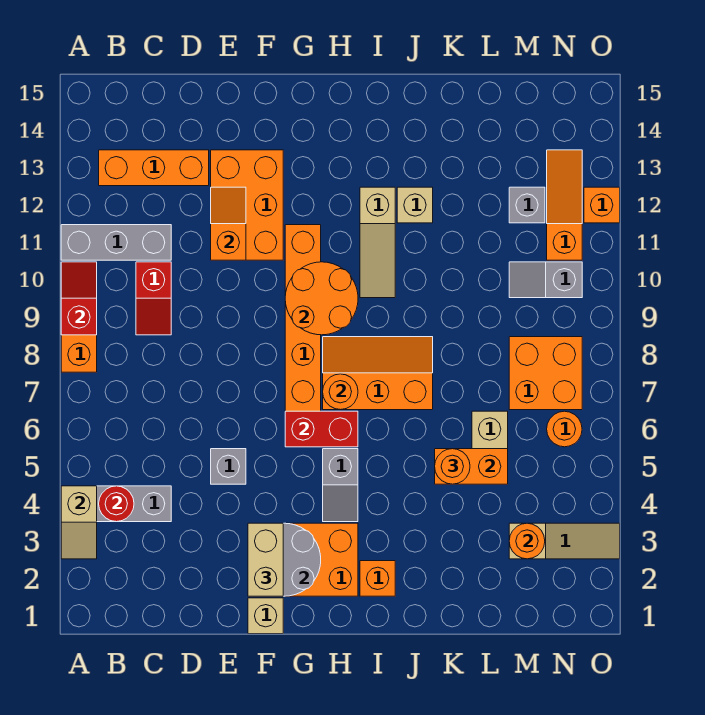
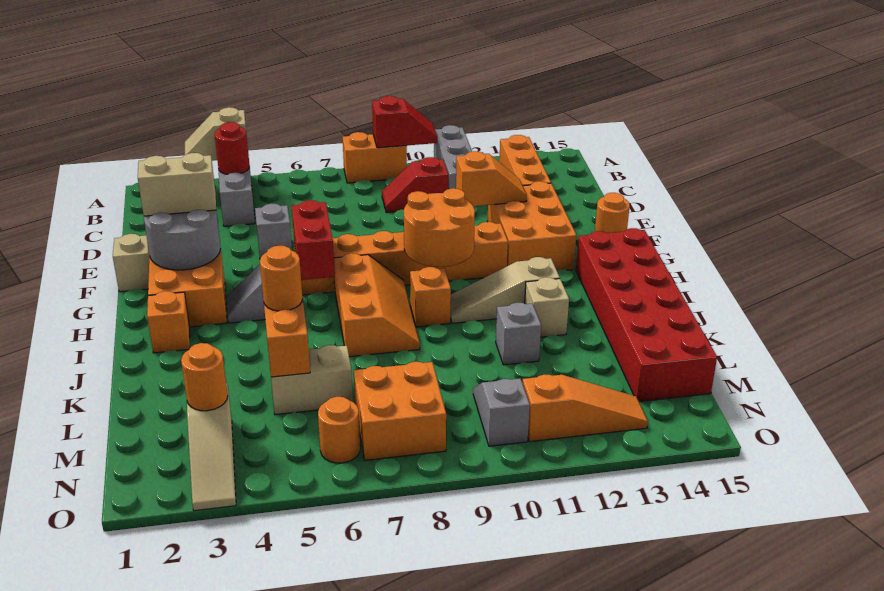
orange brick E11:F13 level 1 -> orange brick E12:G13 level 1
orange round brick H7 level 2 -> orange round brick F15 level 1
none -> red brick H14:M15 level 1
grey brick M12 level 1 -> grey brick K11 level 1
orange brick O12 level 1 -> orange brick I9 level 1

